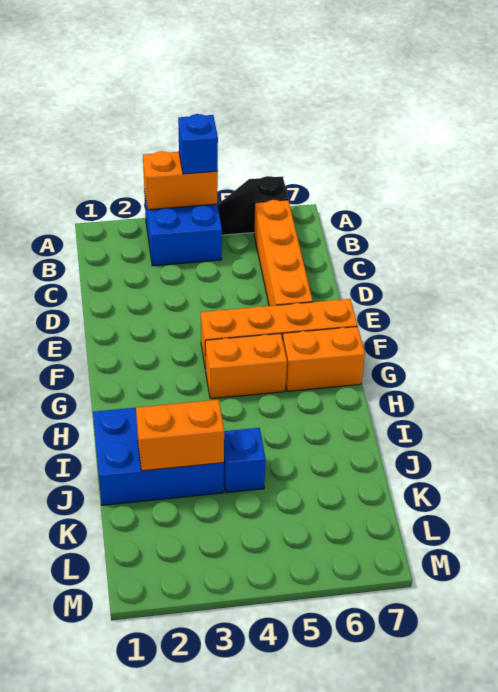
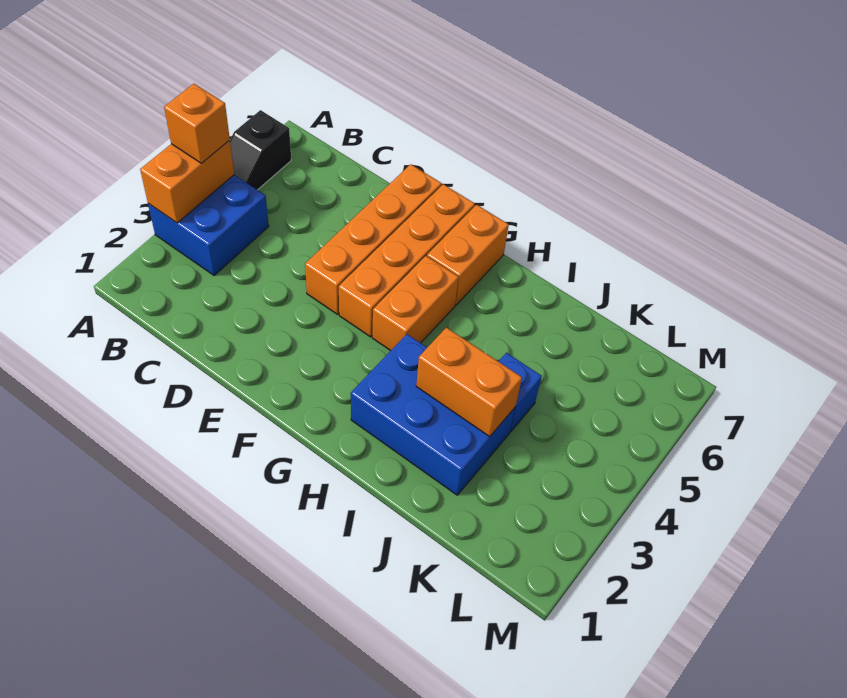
blue brick A4 level 3 -> orange brick A4 level 3
orange brick B6:E6 level 1 -> orange brick E4:E7 level 1
blue brick I1:J3 level 1 -> blue brick H2:J3 level 1
orange brick J2:J3 level 2 -> orange brick I3:J3 level 2

